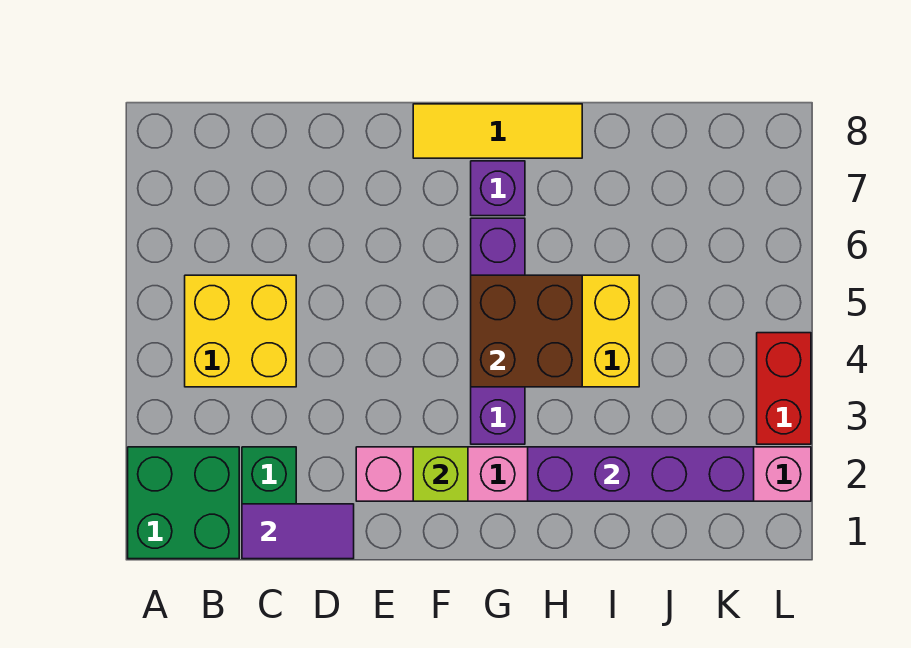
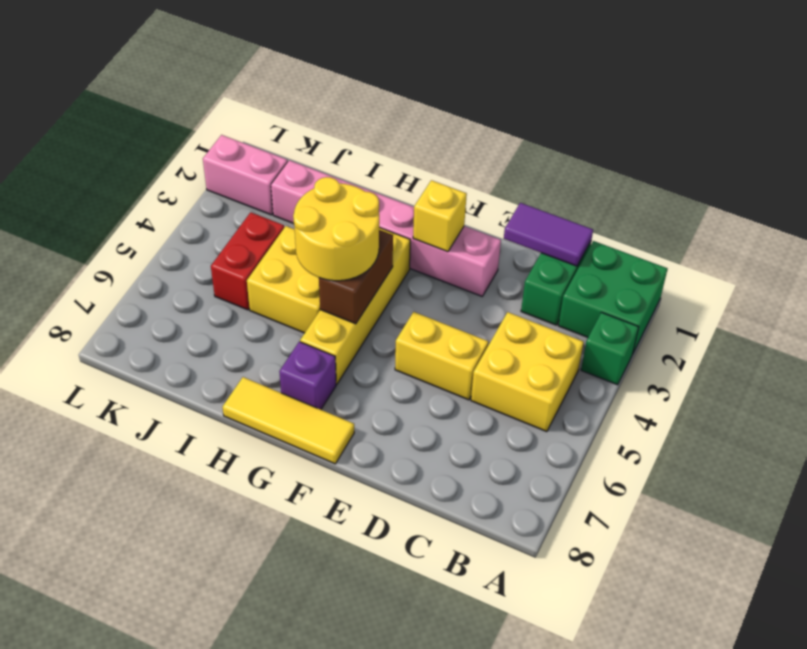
none -> green brick A3 level 1
none -> yellow brick D5:E5 level 1
lime brick F2 level 2 -> yellow brick F2 level 2
purple brick G3:G6 level 1 -> yellow brick G3:G6 level 1
brown brick G4:H5 level 2 -> brown brick G4:G5 level 2
none -> yellow round brick G4:H5 level 3
purple brick H2:K2 level 2 -> none
red brick L3:L4 level 1 -> red brick J4:J5 level 1

